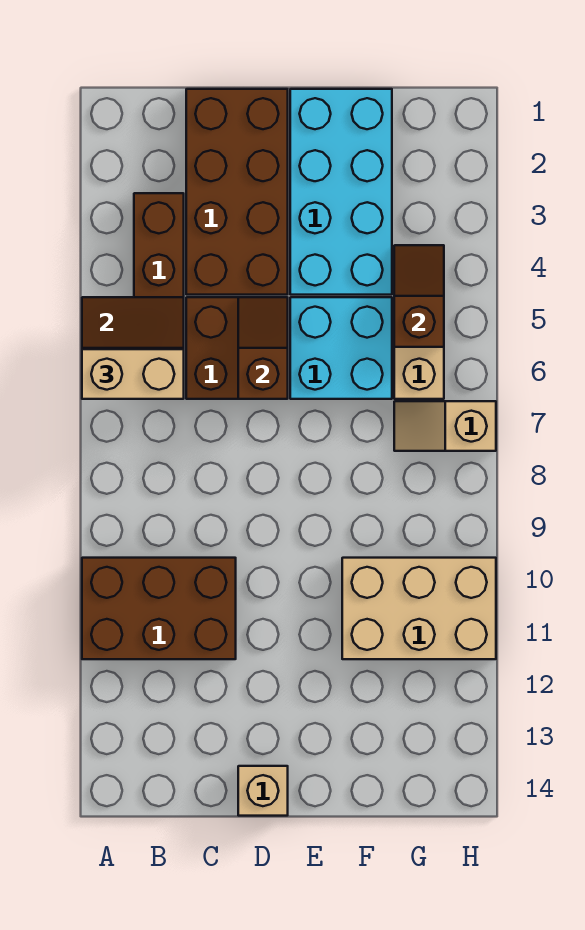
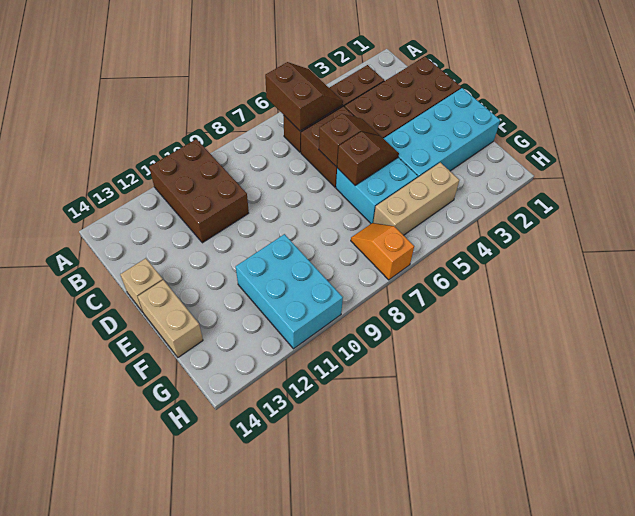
tan brick A6:B6 level 3 -> tan brick E14:F14 level 1
tan brick F10:H11 level 1 -> cyan brick F10:H11 level 1
brown slope G4:G5 level 2 top 5 -> brown slope E5:E6 level 2 top 6
tan slope G7:H7 level 1 top H -> orange slope G7:H7 level 1 top H

